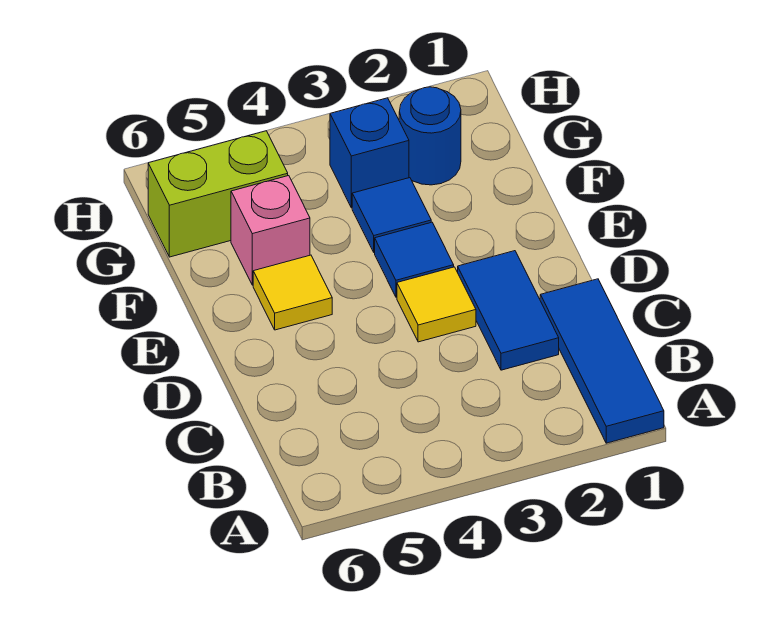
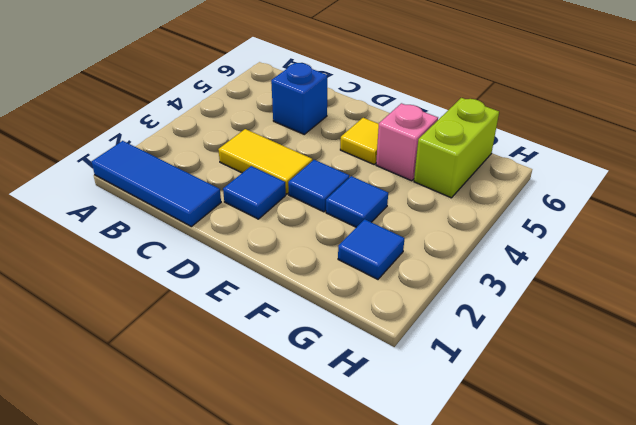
blue tile C2:D2 level 1 -> blue tile D2 level 1
yellow tile D3 level 1 -> yellow tile C3:D3 level 1
blue round brick G2 level 1 -> blue tile G2 level 1
blue brick G3 level 1 -> blue brick C5 level 1

